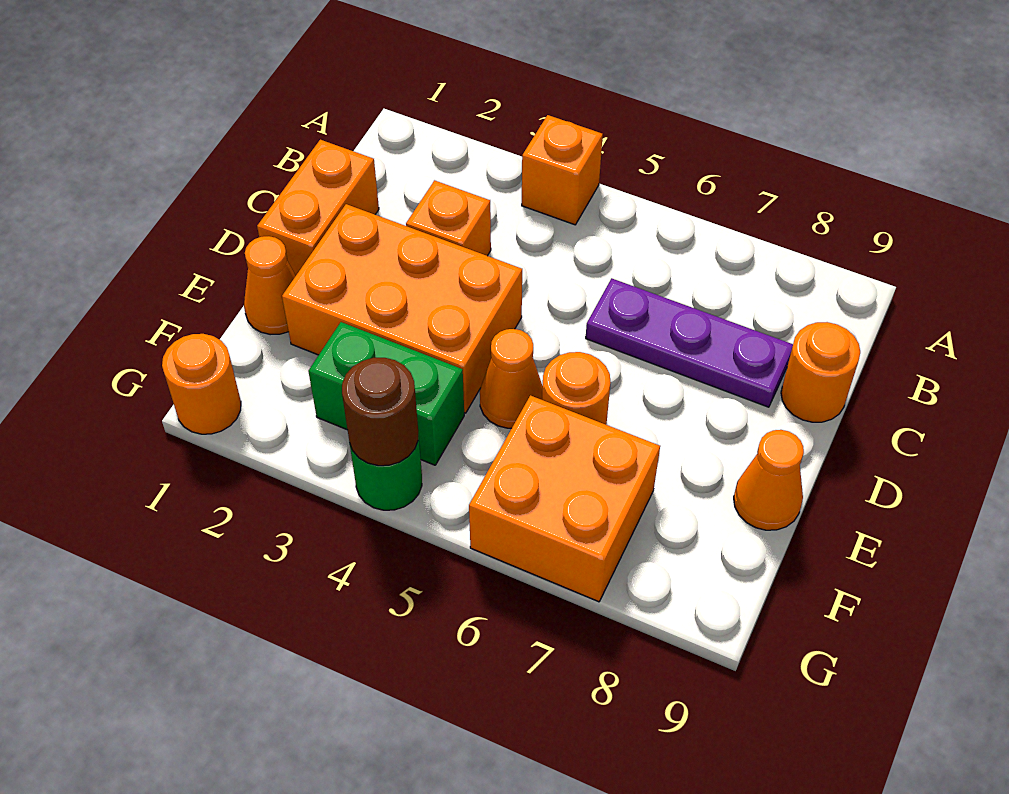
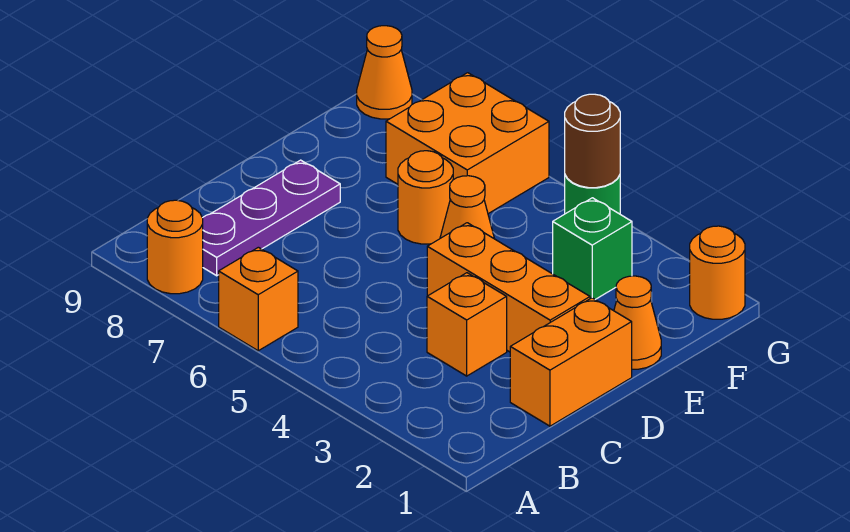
orange brick A4 level 1 -> orange brick A6 level 1
purple plate C6:C8 level 1 -> purple plate B8:D8 level 1
orange round brick C9 level 1 -> orange round brick A8 level 1
orange brick D2:E4 level 1 -> orange brick D2:D4 level 1
orange cone E9 level 1 -> orange cone G9 level 1
green brick F3:F4 level 1 -> green brick F3 level 1

